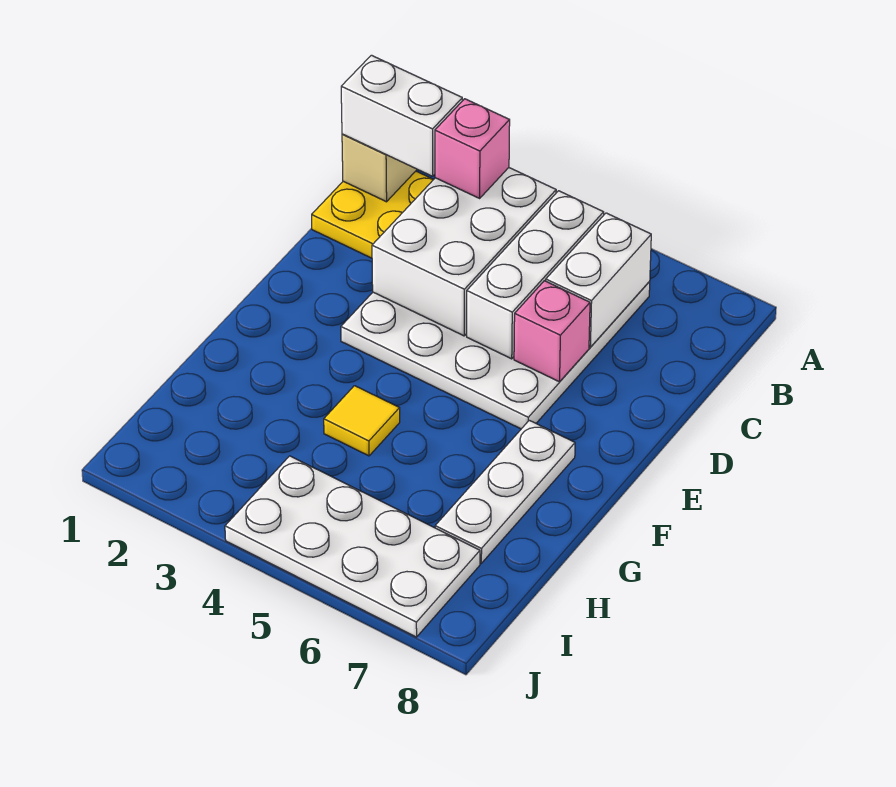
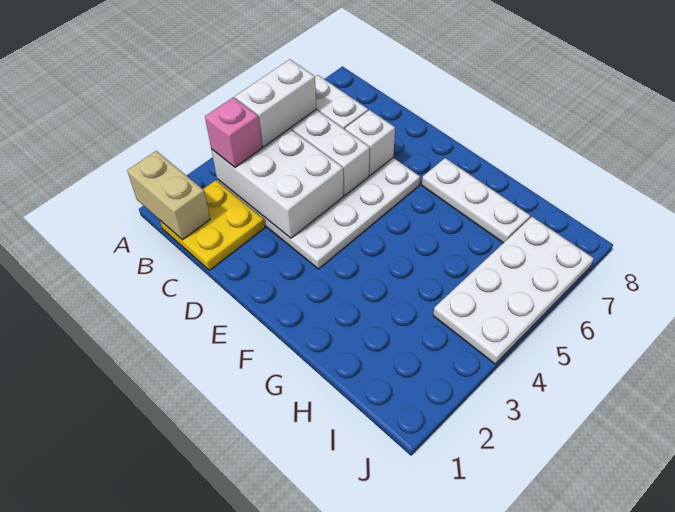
white brick B1:B2 level 3 -> white brick B4:B5 level 3
pink brick D6 level 2 -> white brick D6 level 2
yellow tile G4 level 1 -> none

